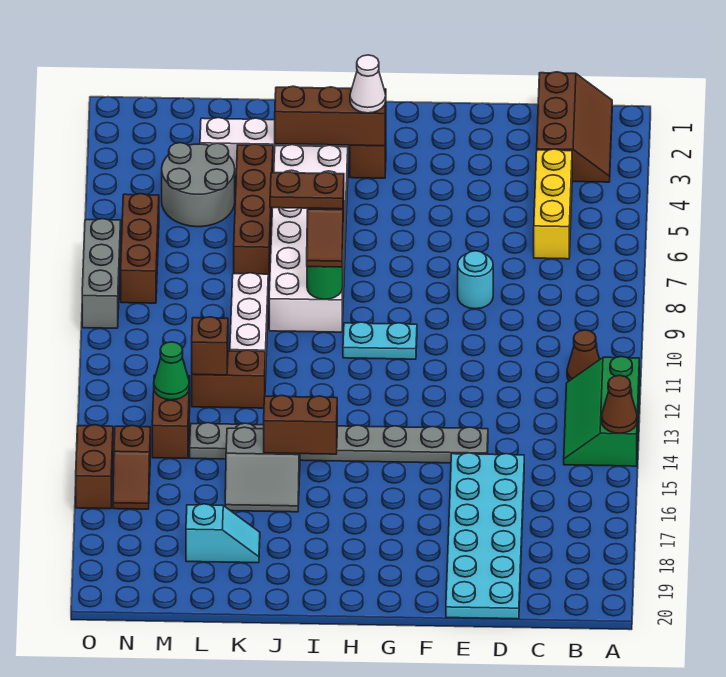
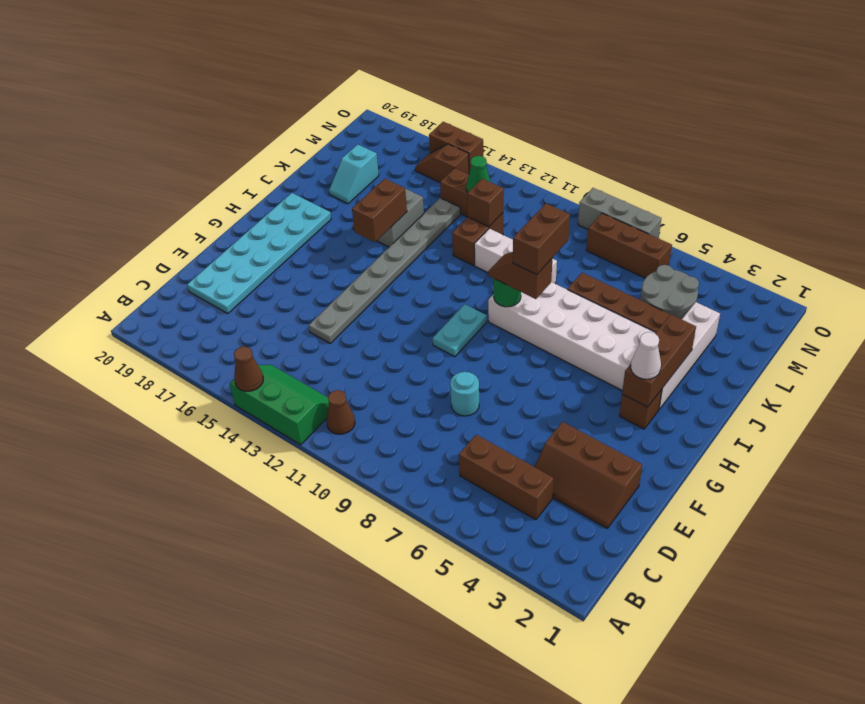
brown slope B1:C3 level 1 top C -> brown slope D2:E4 level 1 top E
yellow brick C4:C6 level 1 -> brown brick C4:C6 level 1
cyan plate D15:E20 level 1 -> cyan plate D18:I19 level 1
brown plate I8:J8 level 4 -> brown brick I8:J8 level 4

